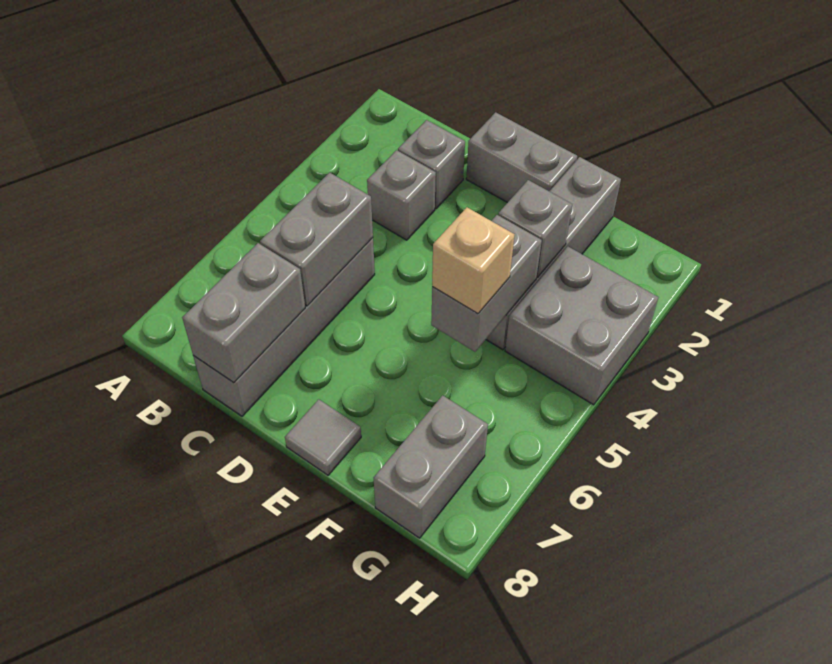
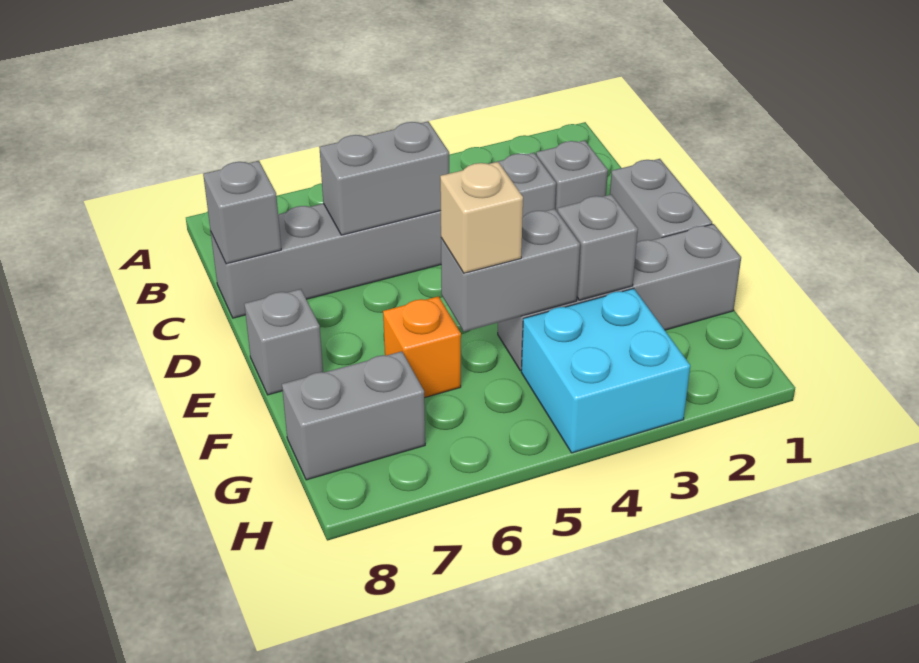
grey brick C7:C8 level 2 -> grey brick C8 level 2
grey tile E8 level 1 -> grey brick E8 level 1
none -> orange brick F6 level 1
grey brick G3:H4 level 1 -> cyan brick G3:H4 level 1

